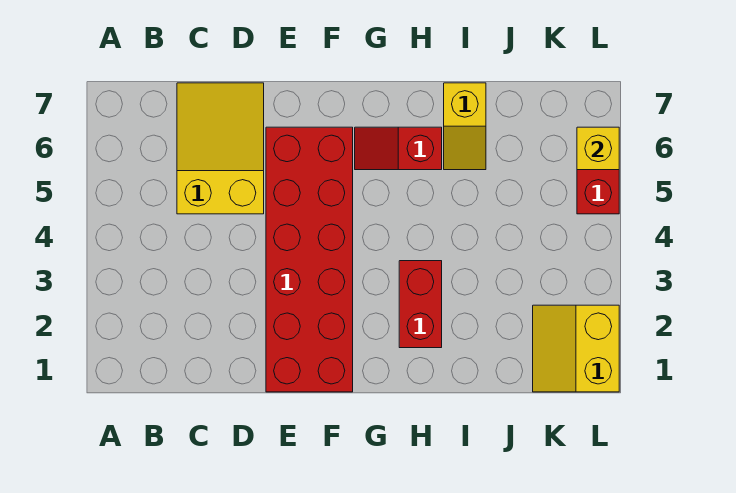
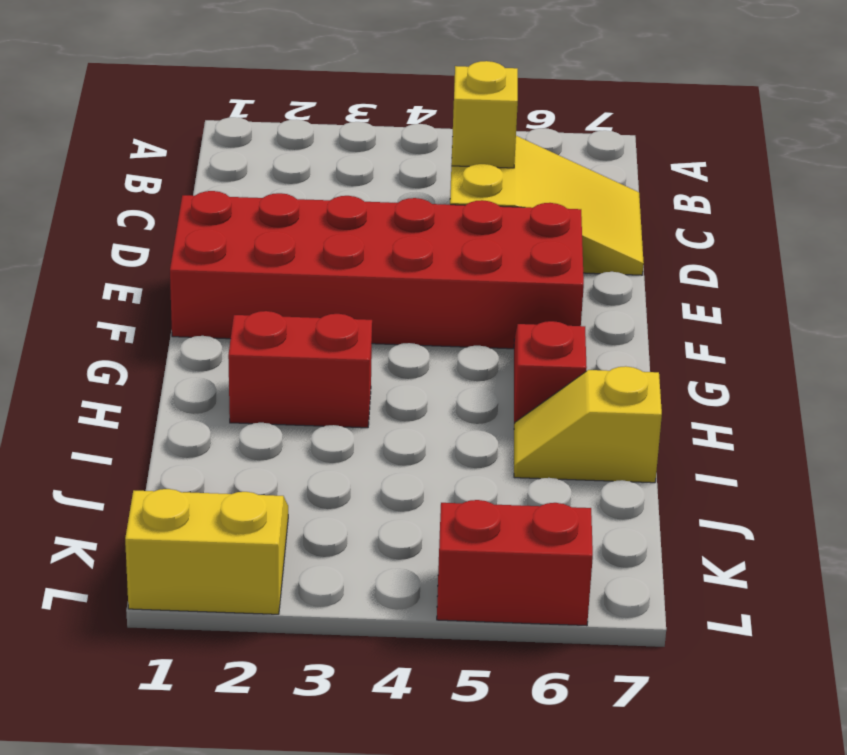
yellow brick L6 level 2 -> yellow brick C5 level 2

